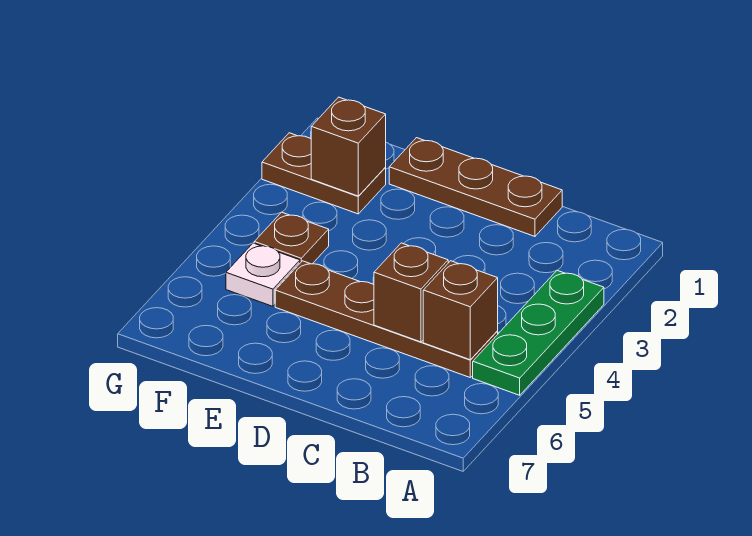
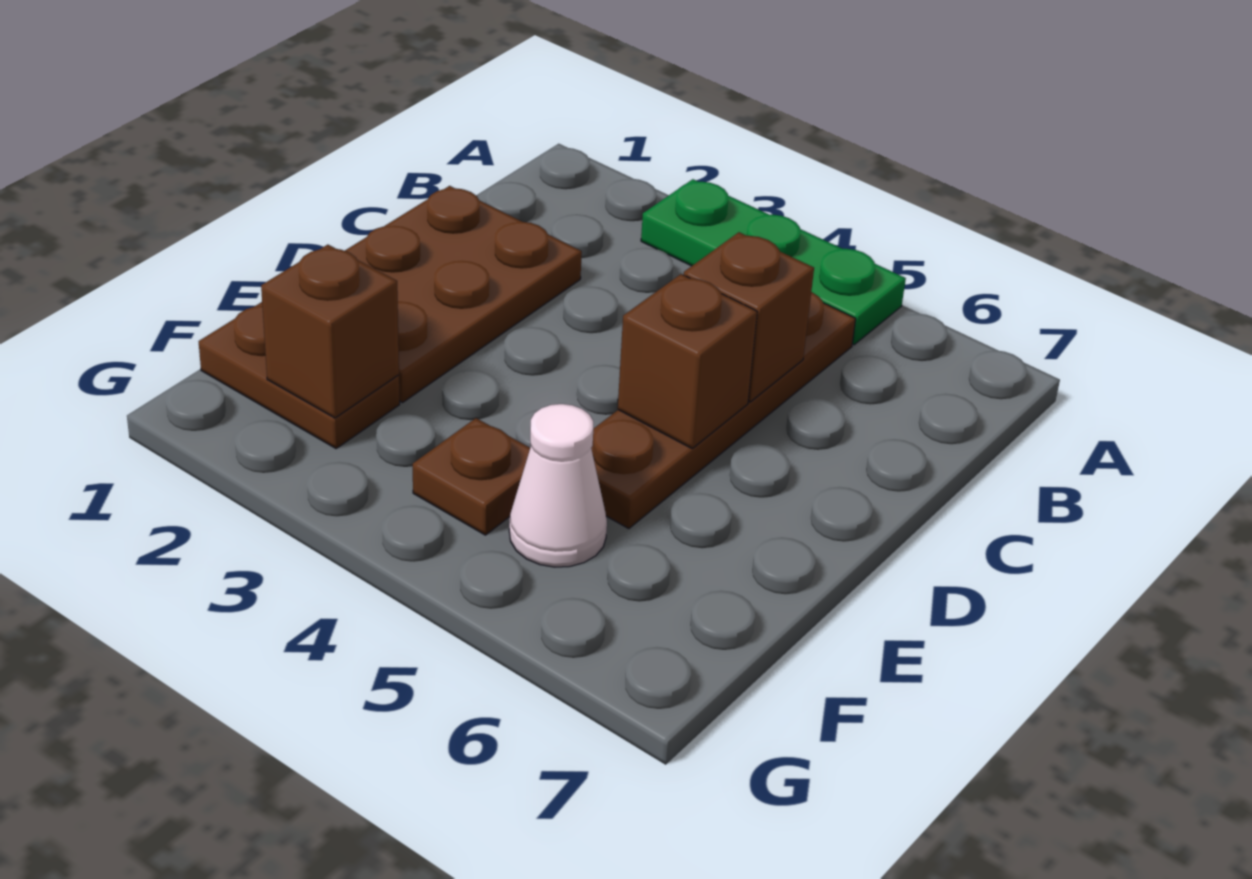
brown brick B5 level 2 -> brown brick D5 level 2
brown plate C1:E1 level 1 -> brown plate C1:E2 level 1
brown plate F2:G2 level 1 -> brown plate F1:F2 level 1
white plate F5 level 1 -> white cone F5 level 1

